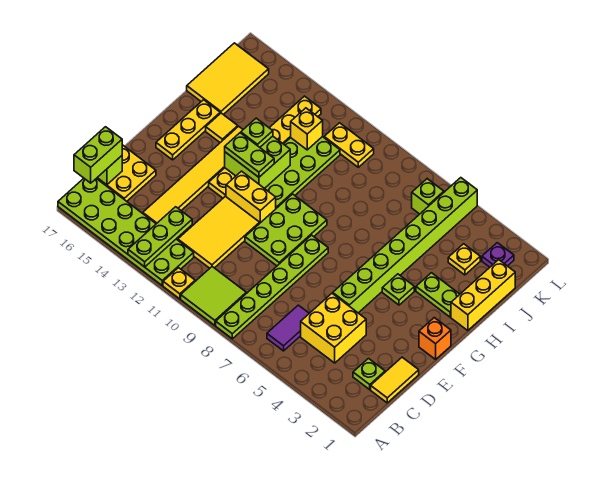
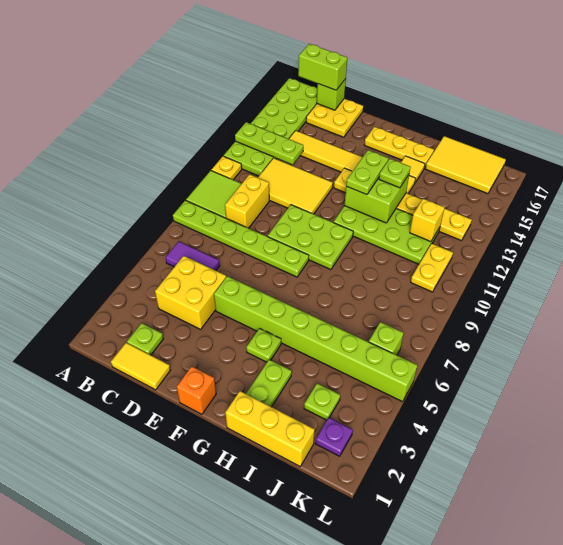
yellow brick F11:F12 level 1 -> yellow brick C9:C10 level 1
yellow plate J3 level 1 -> lime plate J3 level 1

